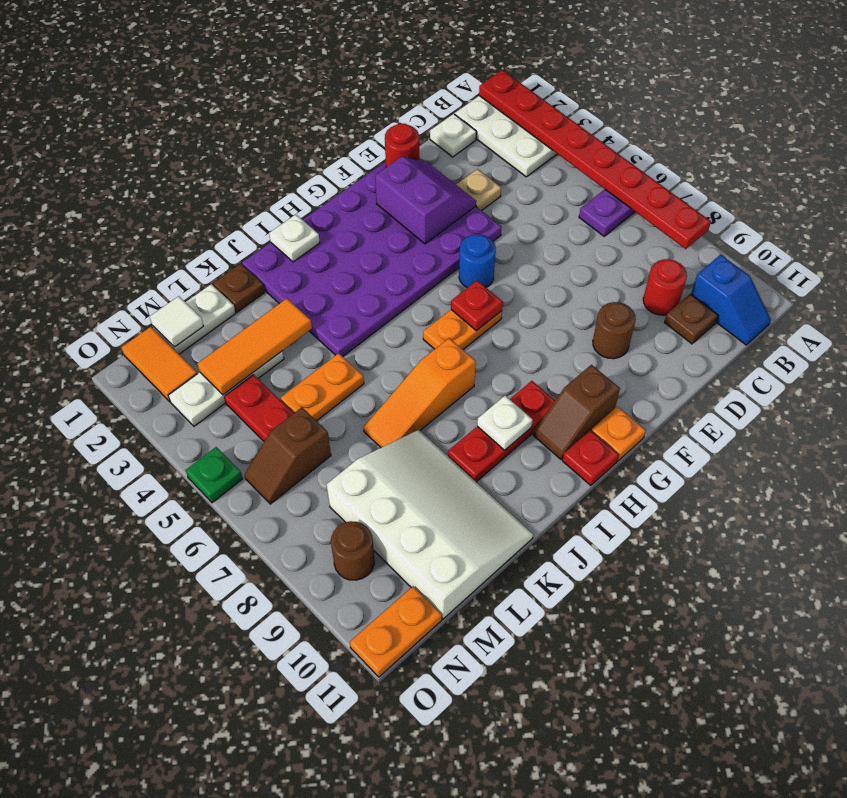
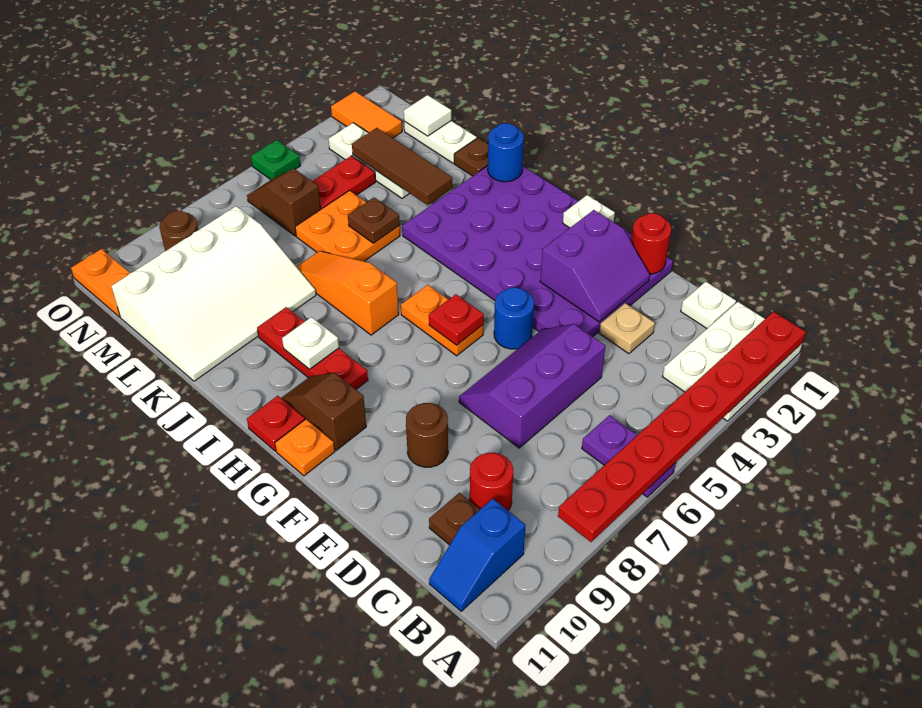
none -> purple slope D5:E7 level 1 top D
white plate I1 level 2 -> white plate G1 level 2
none -> blue round brick J1 level 2
orange tile K3:M3 level 2 -> brown tile K3:M3 level 2
orange plate K5:L5 level 1 -> orange plate K5:L6 level 1
none -> brown plate K5 level 2
orange tile N1:N2 level 1 -> orange tile N2:O2 level 1

